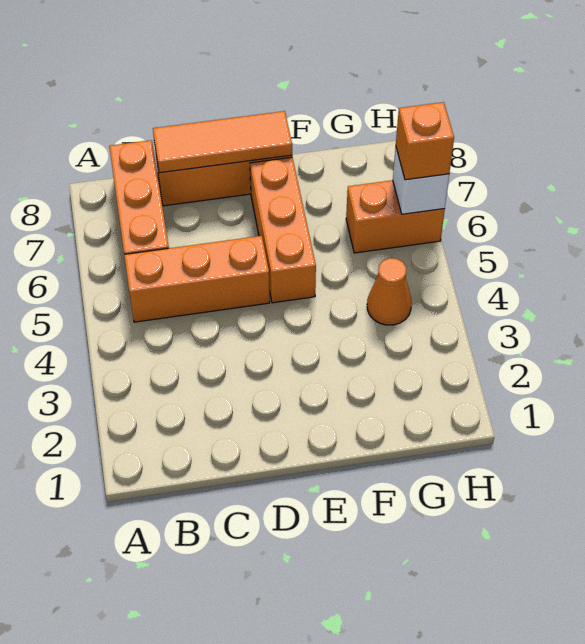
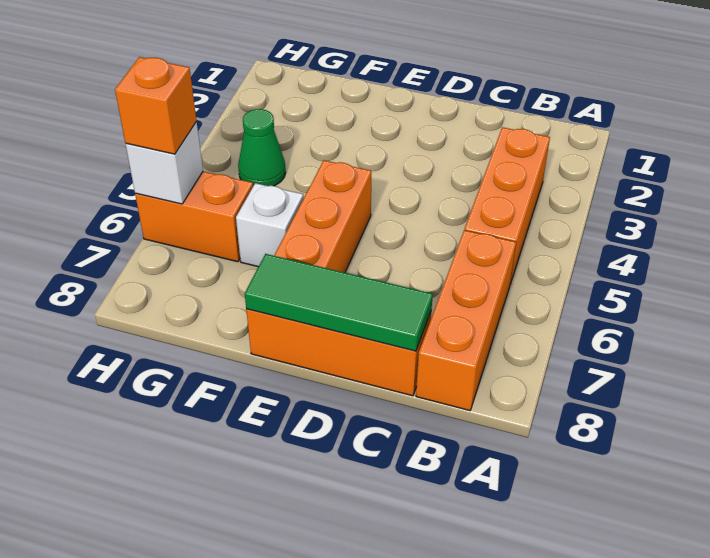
orange brick B5:D5 level 1 -> orange brick B3:B5 level 1
orange tile C8:E8 level 2 -> green tile C8:E8 level 2
none -> white brick F6 level 1
orange cone G4 level 1 -> green cone G4 level 1

